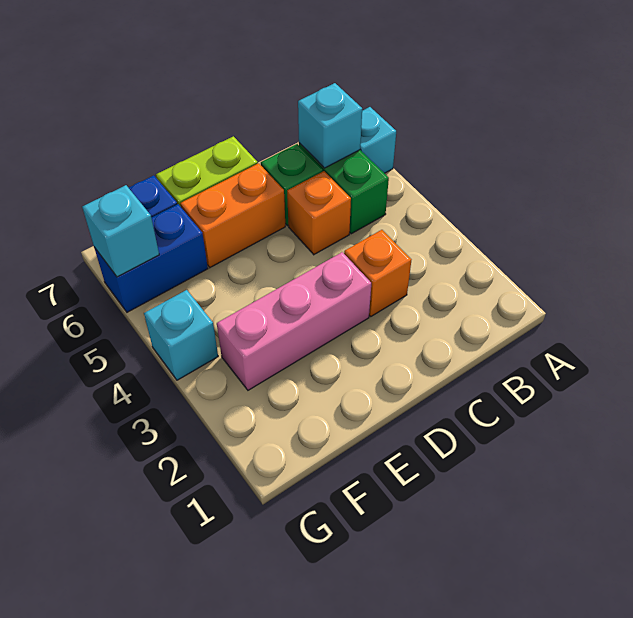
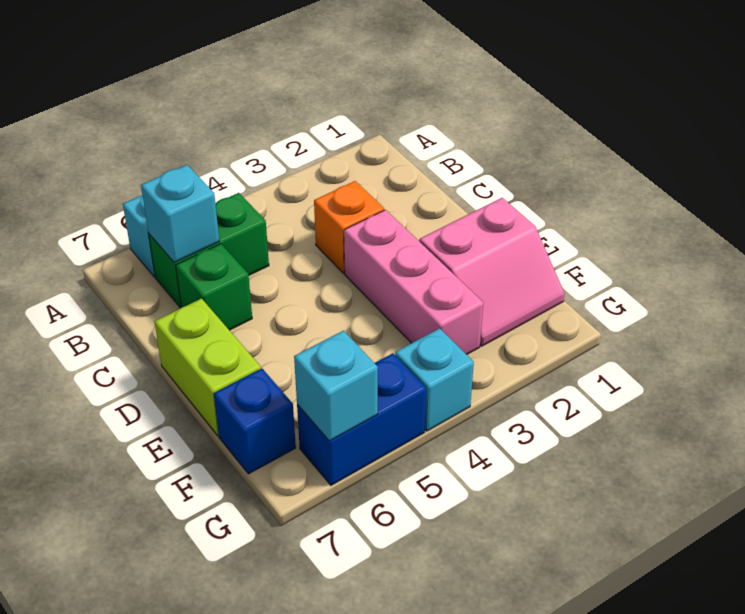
orange brick C5 level 1 -> none
orange brick D6:E6 level 1 -> none
none -> pink slope E1:F2 level 1 top E
blue brick F6:G6 level 1 -> blue brick G5:G6 level 1

